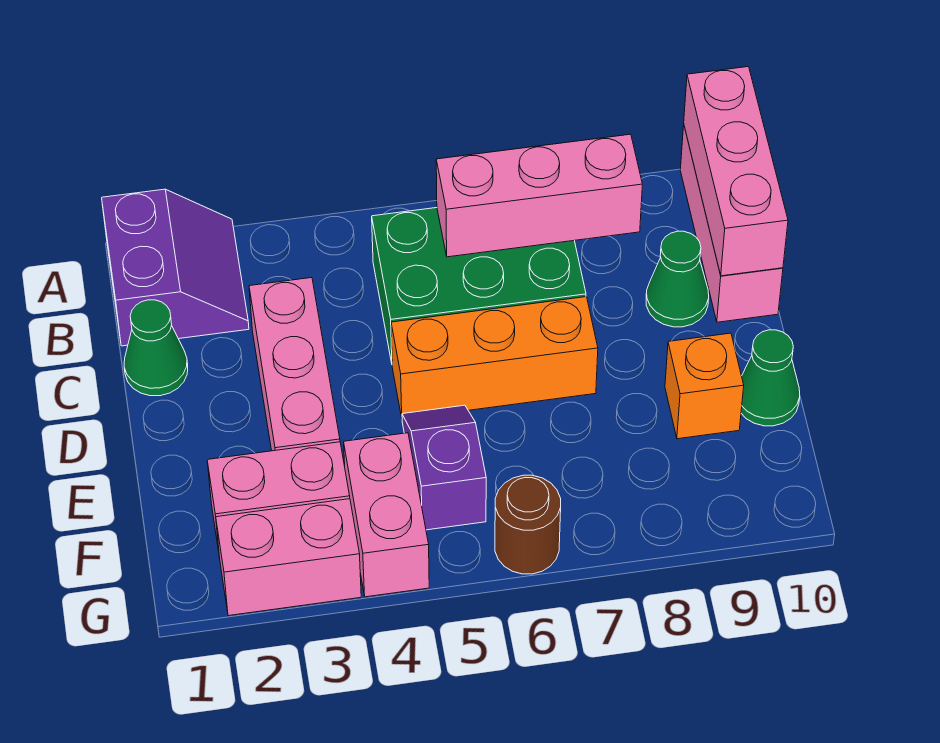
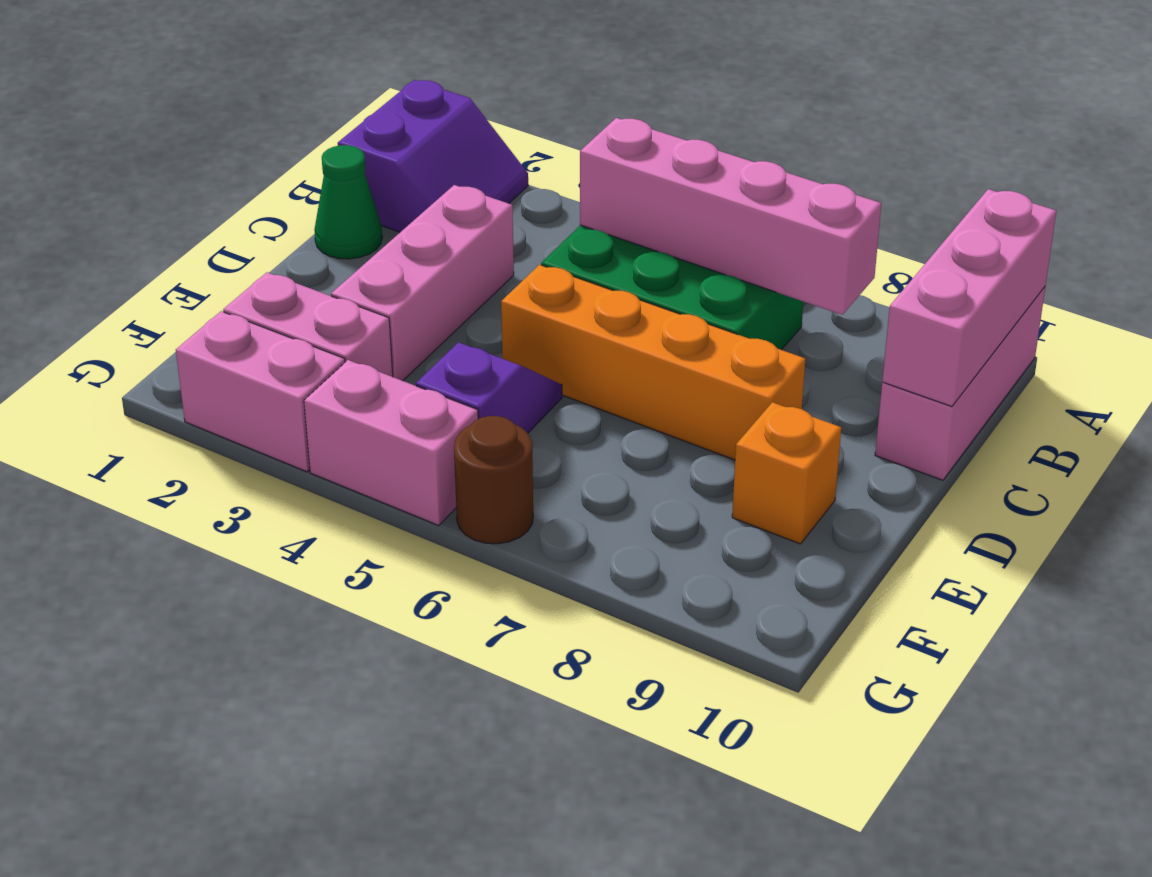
pink brick B6:B8 level 2 -> pink brick B5:B8 level 2
green cone C9 level 1 -> none
orange brick D5:D7 level 1 -> orange brick D5:D8 level 1
green cone E10 level 1 -> none
pink brick F4:G4 level 1 -> pink brick G4:G5 level 1

